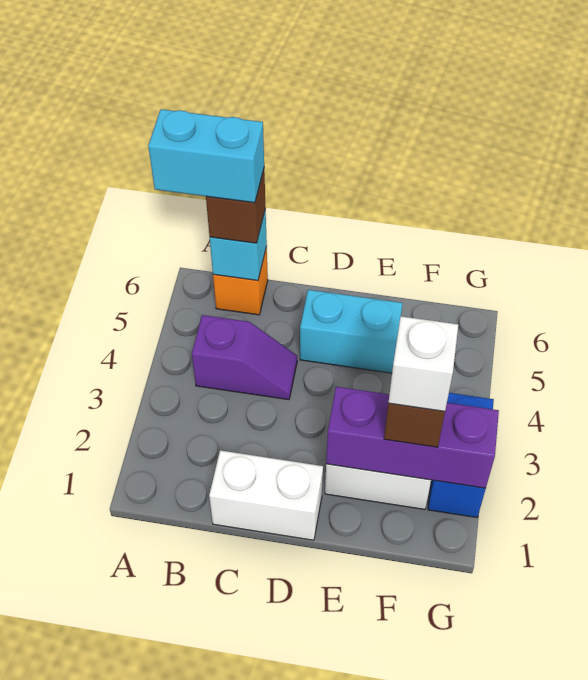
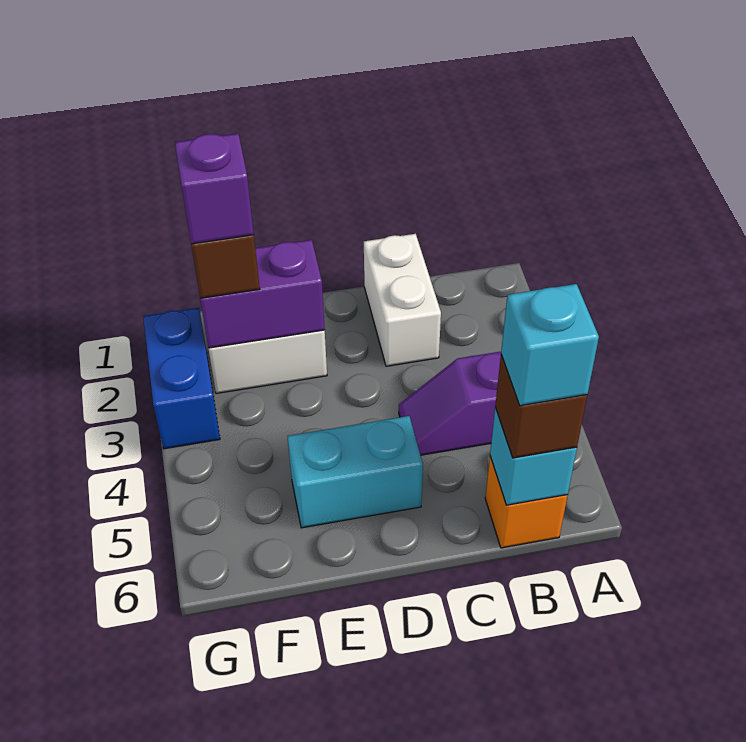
cyan brick A6:B6 level 4 -> cyan brick B6 level 4
white brick C1:D1 level 1 -> white brick C1:C2 level 1
purple brick E2:G2 level 2 -> purple brick E2:F2 level 2
white brick F2 level 4 -> purple brick F2 level 4

